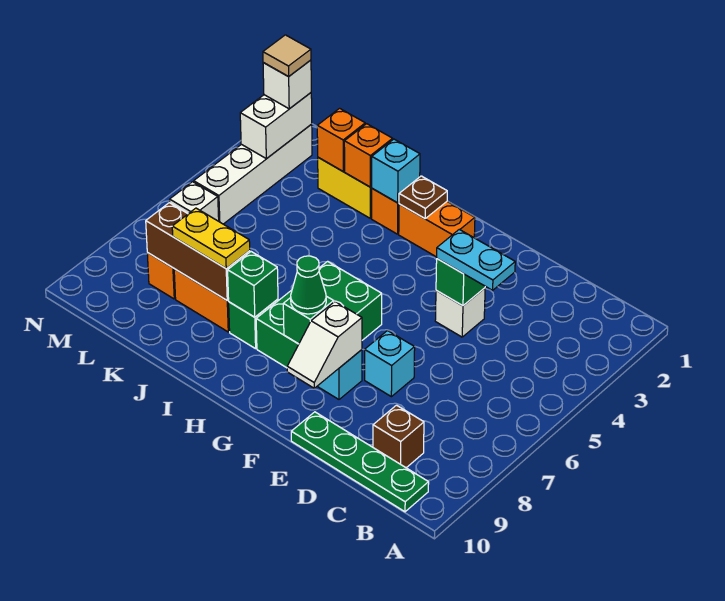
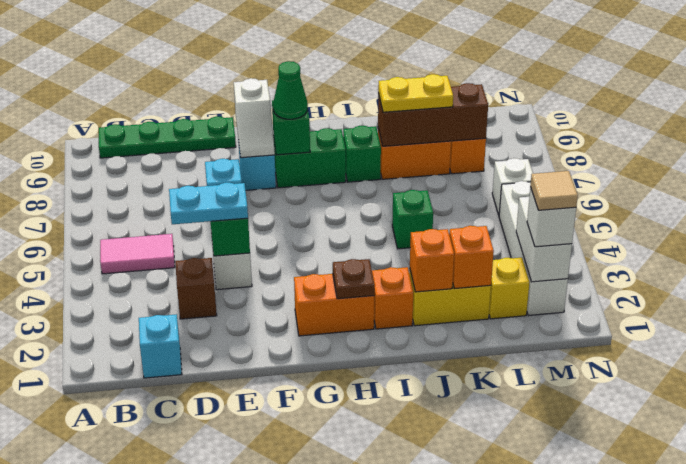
none -> pink tile B5:C5 level 1
brown brick C9 level 1 -> brown brick D3 level 1
white slope F8:F9 level 2 top 8 -> white slope F8:F9 level 2 top 9
green brick G6:H8 level 1 -> green brick G8:H8 level 1
cyan brick I2 level 2 -> cyan brick C1 level 1
green brick I8 level 2 -> green brick J5 level 1
none -> yellow brick L2 level 1

